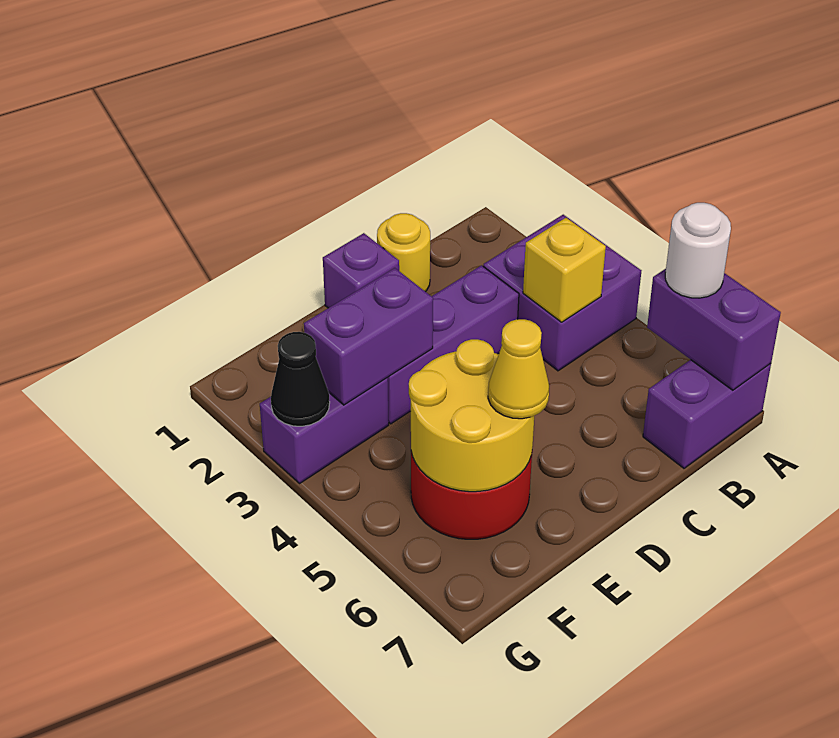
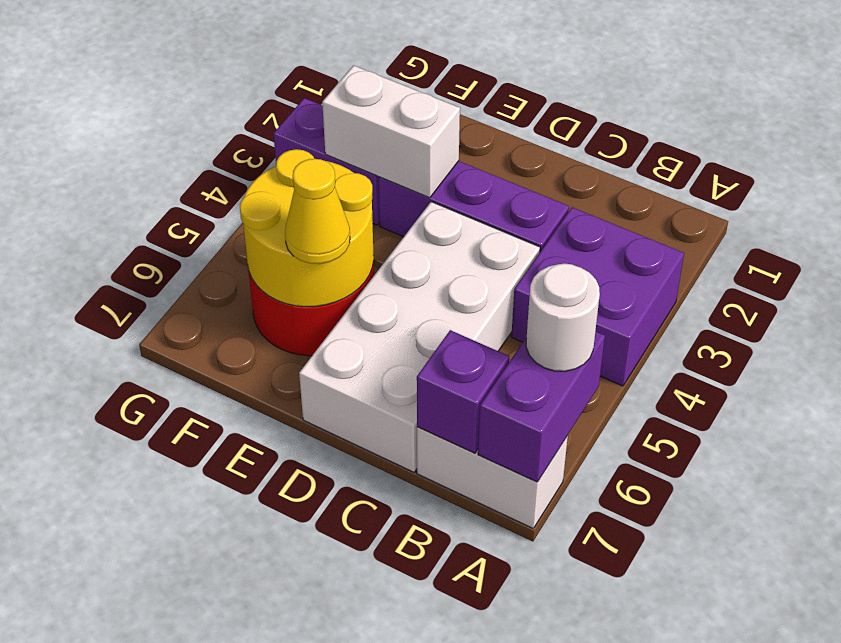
purple brick A7:B7 level 1 -> white brick A7:B7 level 1
yellow brick B4 level 2 -> none
yellow round brick C1 level 1 -> none
none -> white brick C4:D7 level 1
purple brick D1 level 1 -> purple brick B7 level 2
purple brick E3:F3 level 2 -> white brick E3:F3 level 2
black cone G3 level 2 -> none

